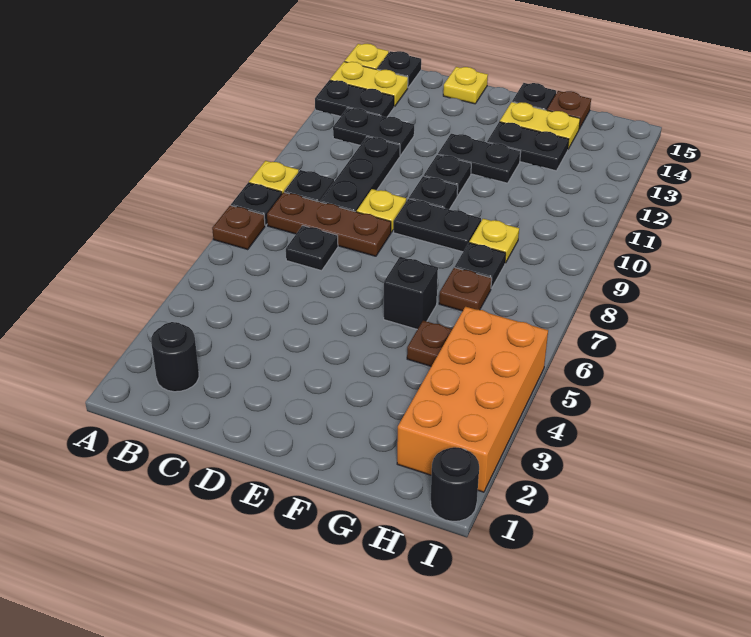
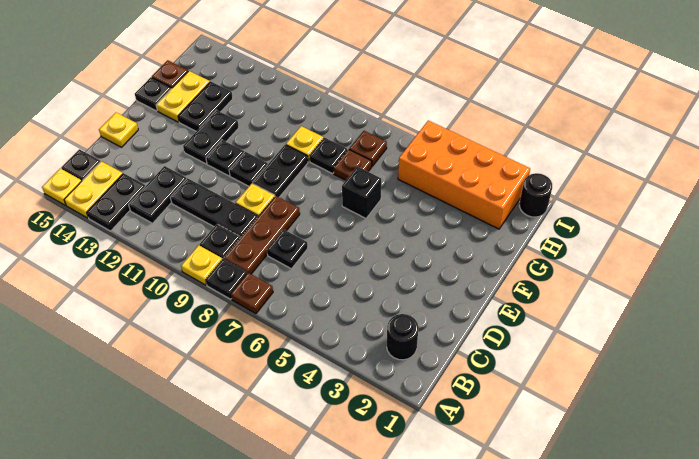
brown plate G5 level 1 -> brown plate H7 level 1

